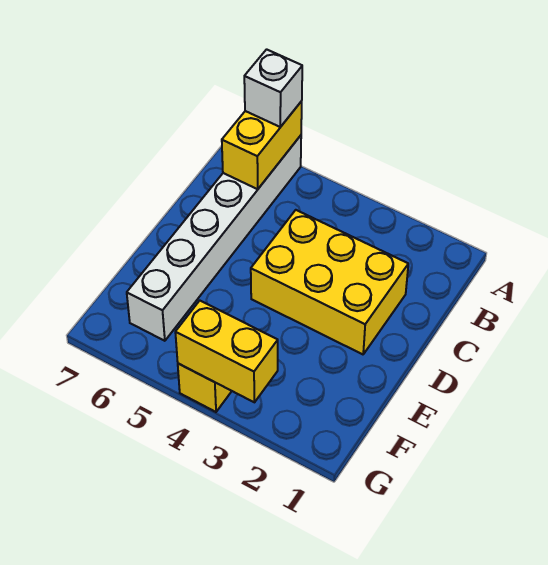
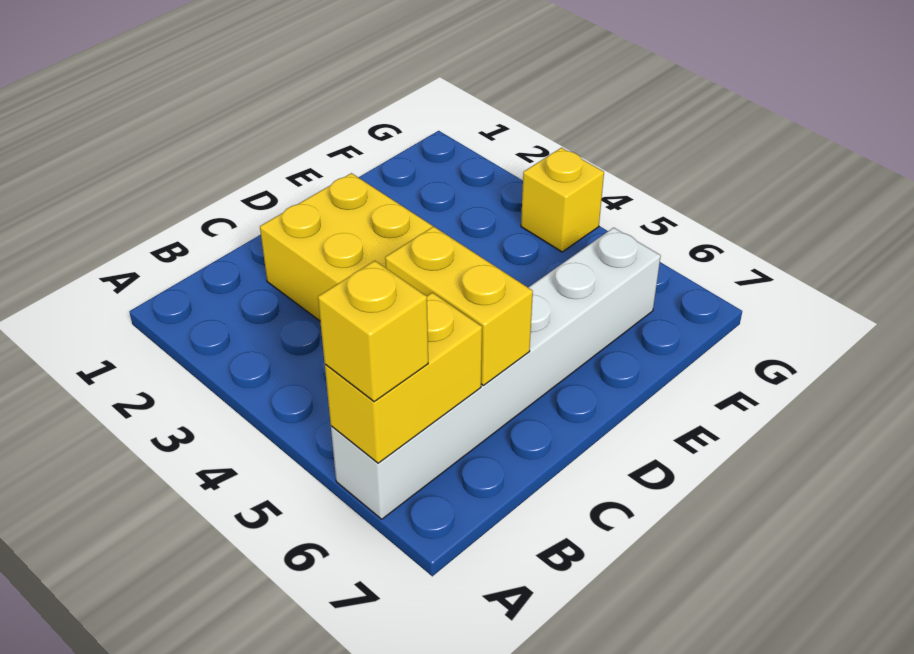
white brick A6 level 3 -> yellow brick A6 level 3
yellow brick G3:G4 level 2 -> yellow brick C5:C6 level 2

